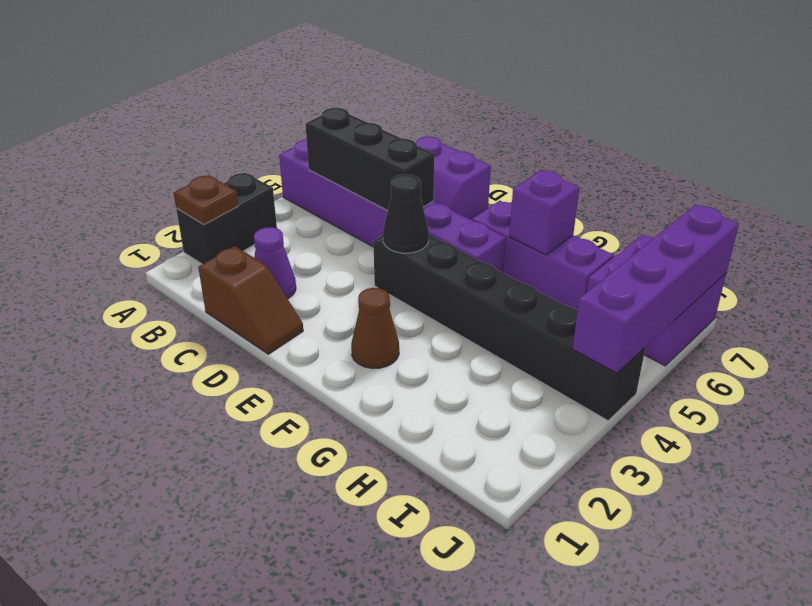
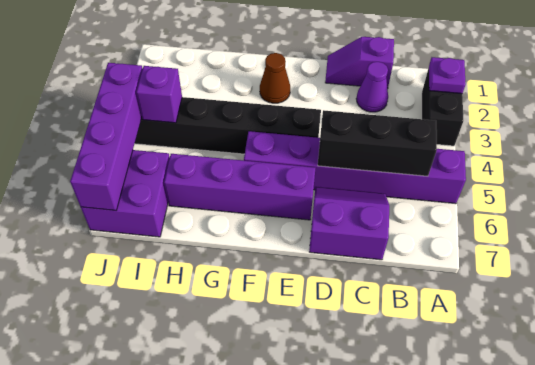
brown plate A2 level 2 -> purple plate A2 level 2
brown slope C1:D1 level 1 top C -> purple slope C1:D1 level 1 top C
black cone E4 level 2 -> none
purple brick F6:H6 level 1 -> purple brick E6:H6 level 1
purple brick G6 level 2 -> purple brick I4 level 2

